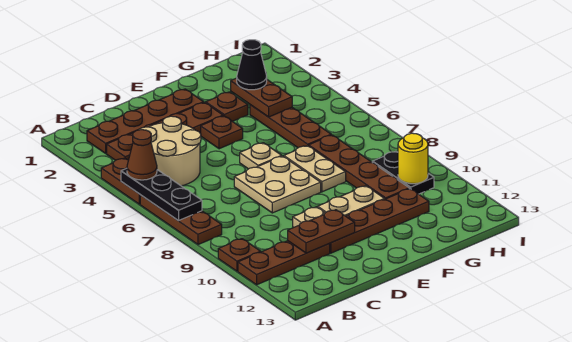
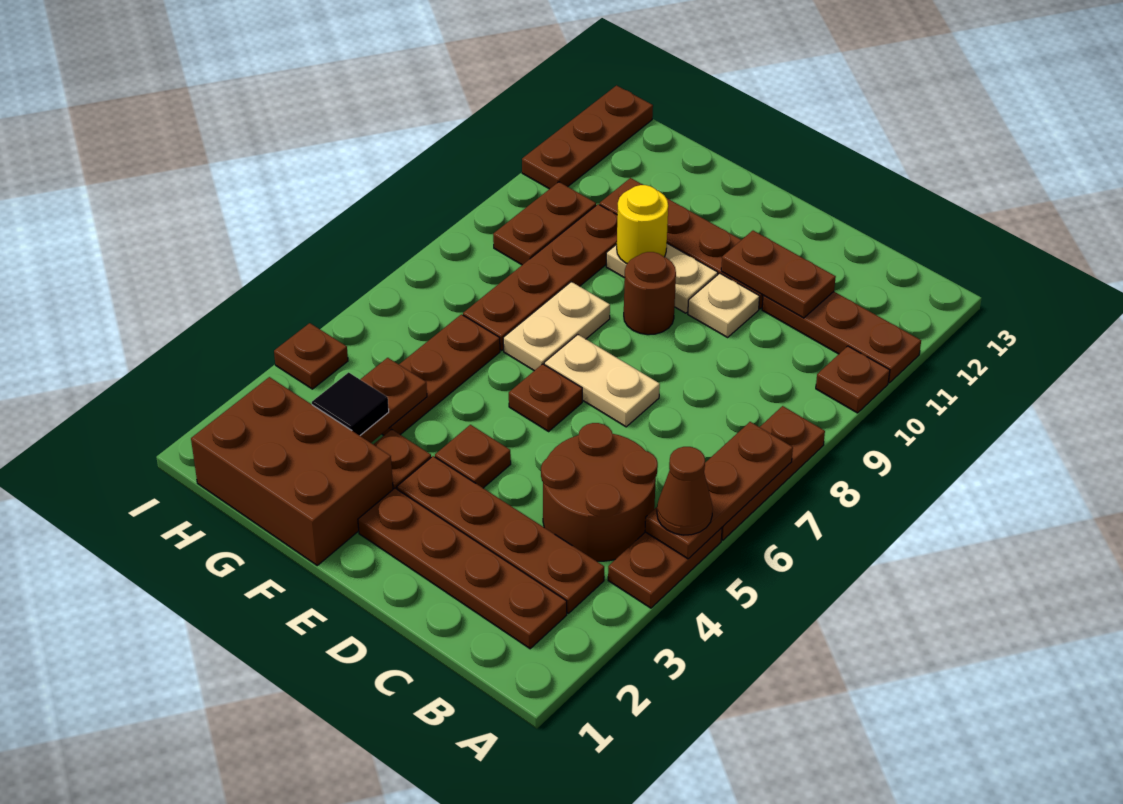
black plate A5:A7 level 2 -> brown plate A5:A7 level 2
tan round brick B4:C5 level 1 -> brown round brick B4:C5 level 1
tan plate D7:E8 level 1 -> tan plate D7:E7 level 1
tan plate E6 level 1 -> brown plate E6 level 1
none -> brown round brick E9 level 1
none -> brown brick F1:H2 level 1
black cone G3 level 3 -> black tile G3 level 3
black plate H9:H10 level 1 -> brown plate H9:H10 level 1
yellow round brick H10 level 2 -> yellow round brick F10 level 2
none -> brown plate I4 level 1
none -> brown plate I11:I13 level 1

